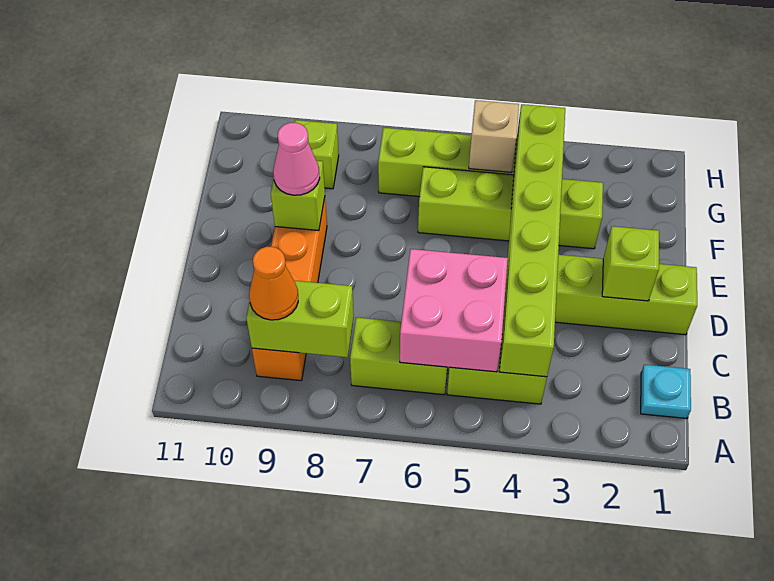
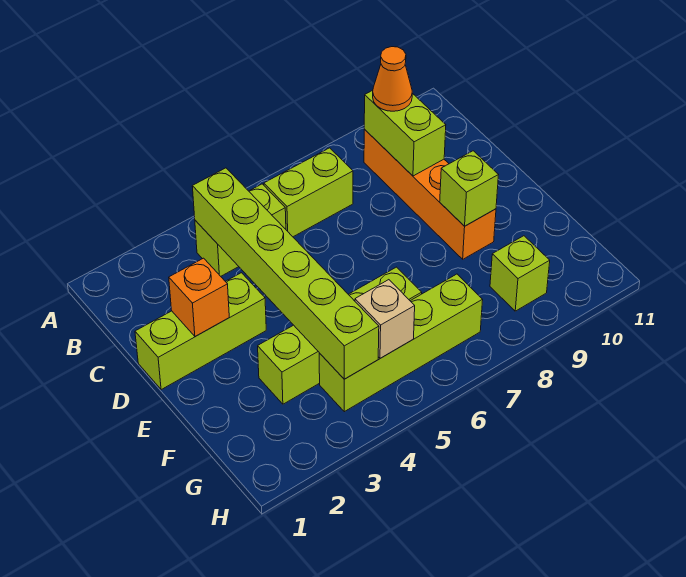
cyan plate B1 level 1 -> none
pink brick B5:C6 level 2 -> none
lime brick B8:B9 level 2 -> lime brick B9:C9 level 2
lime brick D2 level 2 -> orange brick D2 level 2
pink cone E9 level 3 -> none

